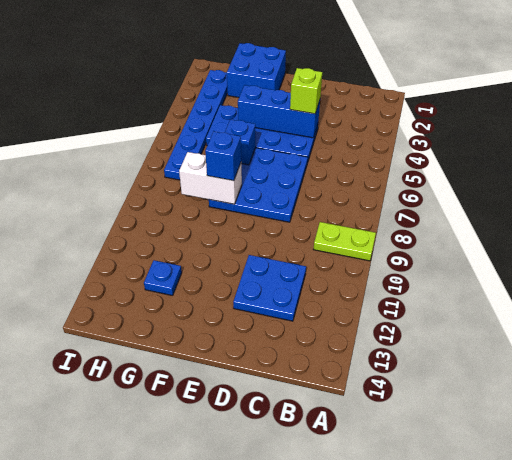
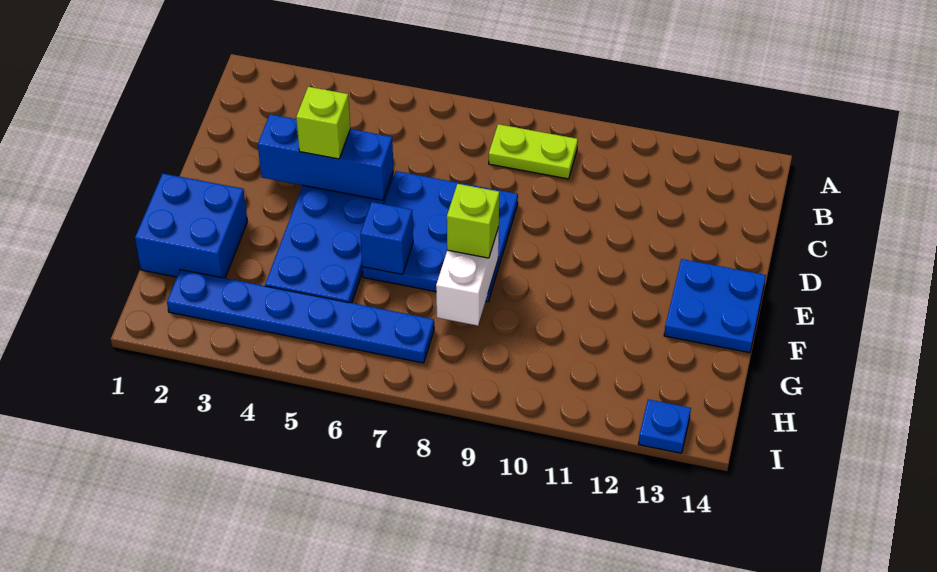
lime plate A9:B9 level 1 -> lime plate B8:B9 level 1
blue plate C11:D12 level 1 -> blue plate E13:F14 level 1
blue brick D4:F4 level 2 -> blue brick D3:D5 level 2
blue brick F8 level 3 -> lime brick F8 level 3
blue plate G12 level 1 -> blue plate I13 level 1

